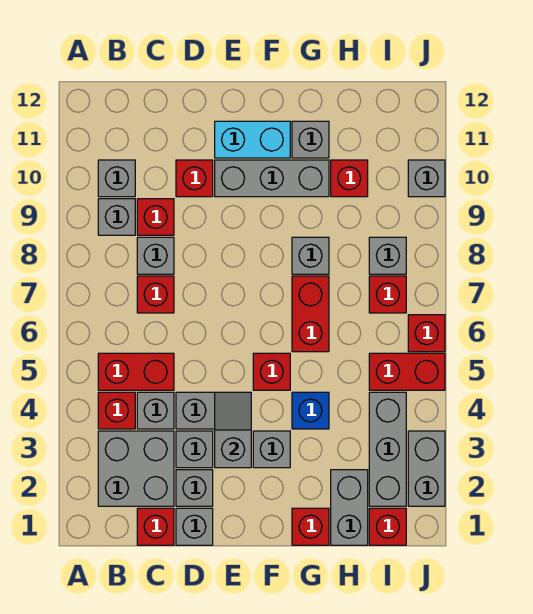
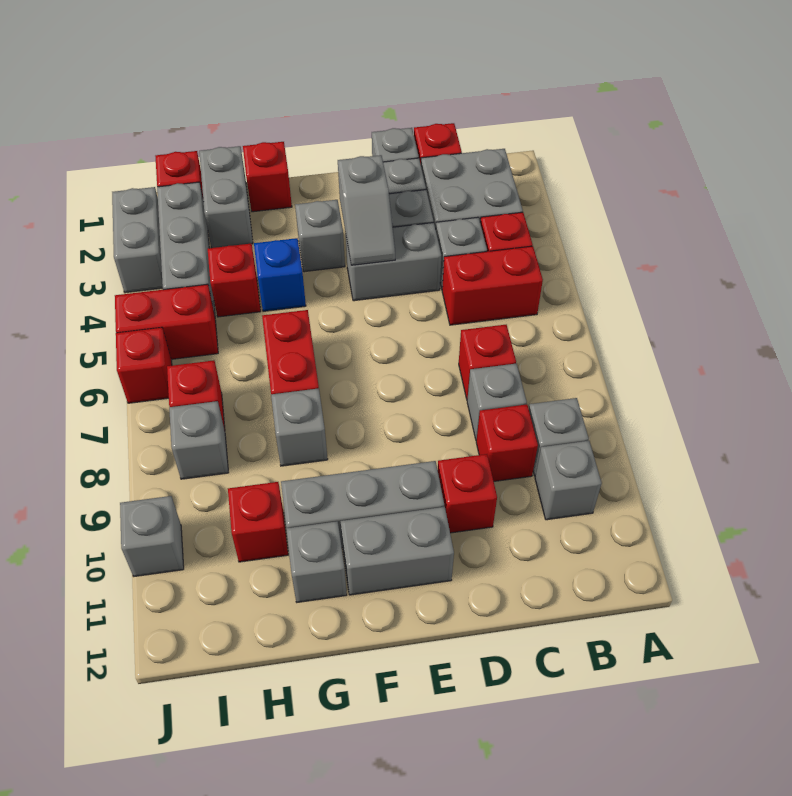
cyan brick E11:F11 level 1 -> grey brick E11:F11 level 1
red brick F5 level 1 -> red brick H4 level 1

